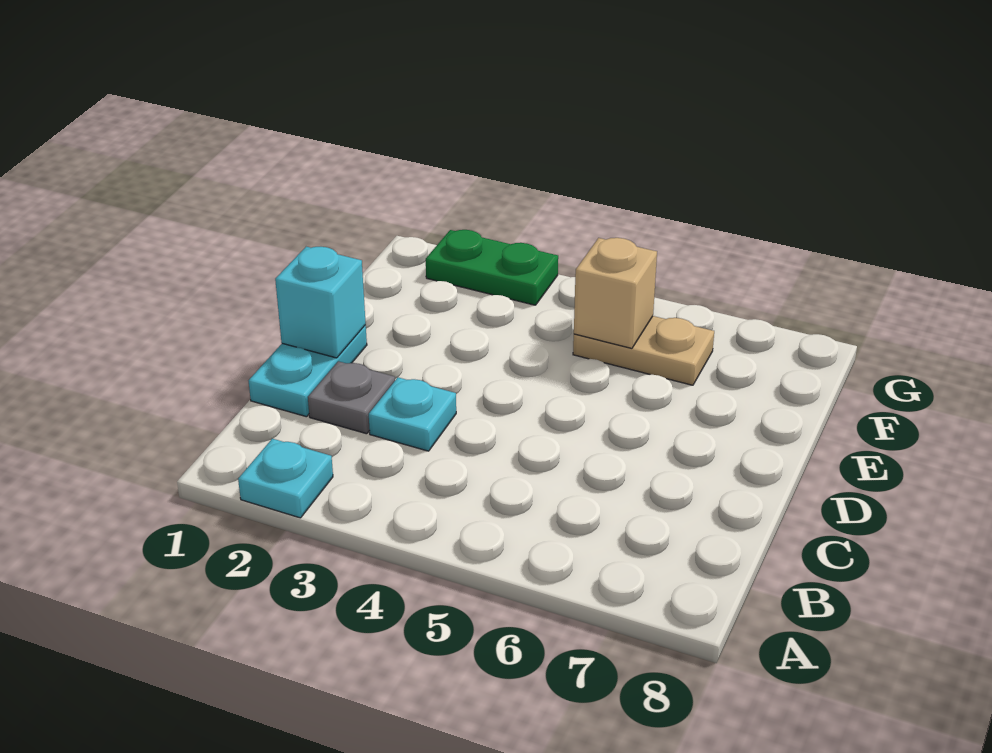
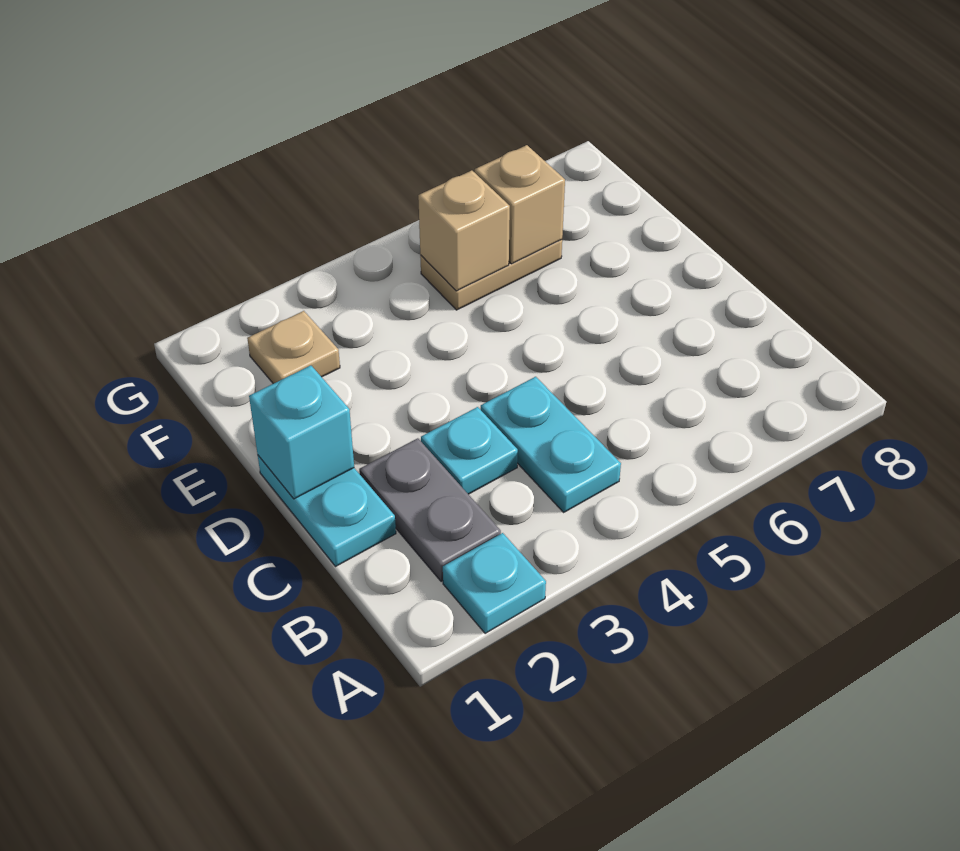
none -> cyan plate B4:C4 level 1
grey plate C2 level 1 -> grey plate B2:C2 level 1
none -> tan plate F2 level 1
none -> tan brick F6 level 2
green plate G2:G3 level 1 -> none

